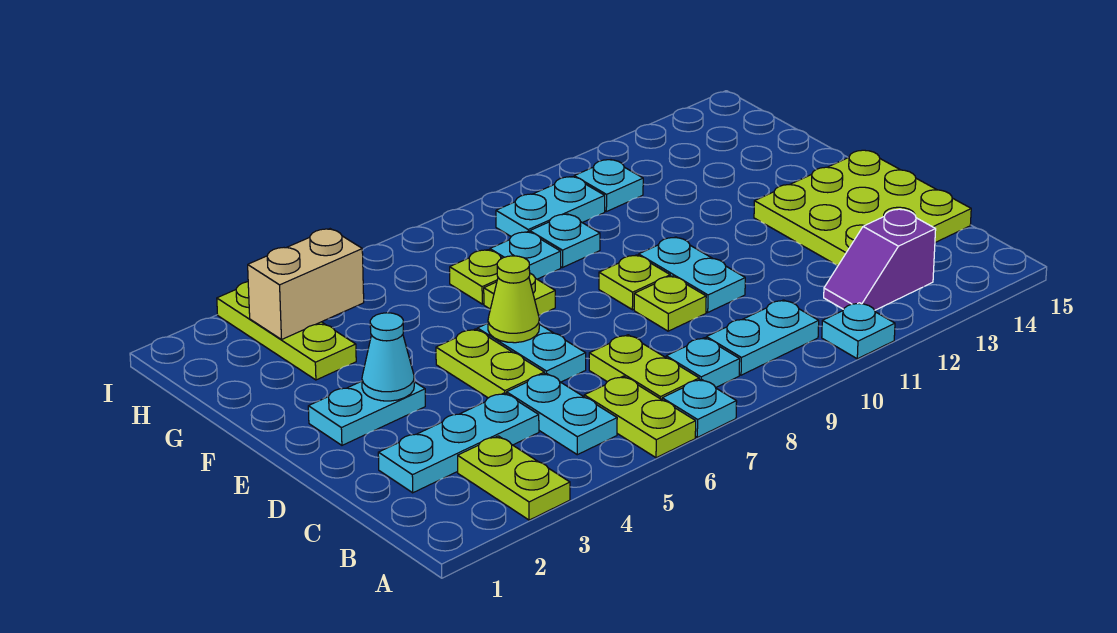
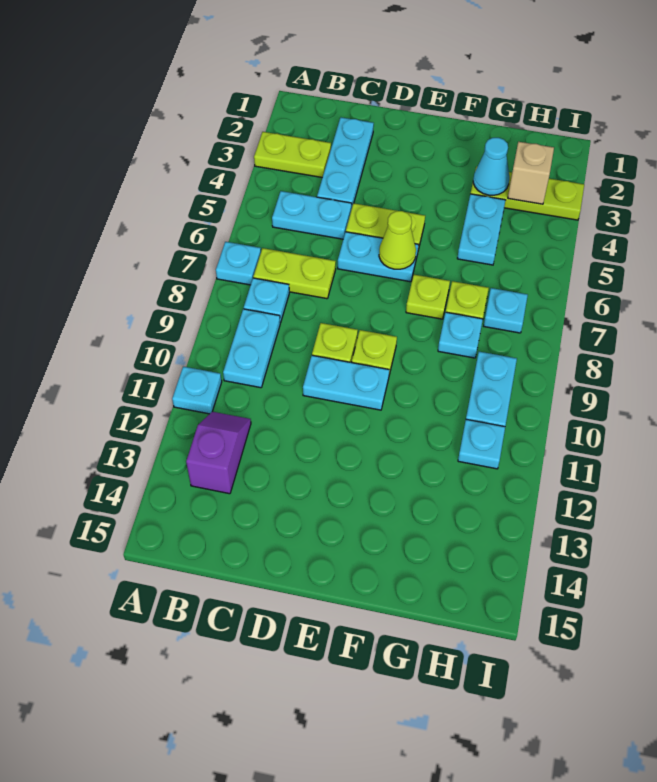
lime plate A6:B6 level 1 -> none
lime plate C13:E15 level 1 -> none
cyan plate E2:E3 level 1 -> cyan plate G4:G5 level 1
cyan cone E3 level 2 -> cyan cone G3 level 2
cyan plate G9 level 1 -> cyan plate H7 level 1
tan brick H3:H4 level 2 -> tan brick H3 level 2

